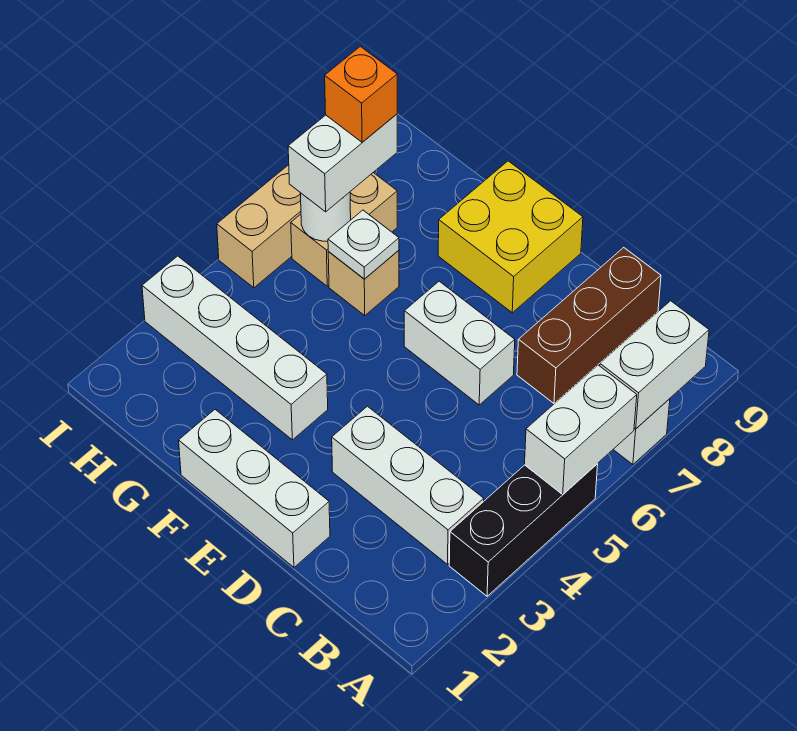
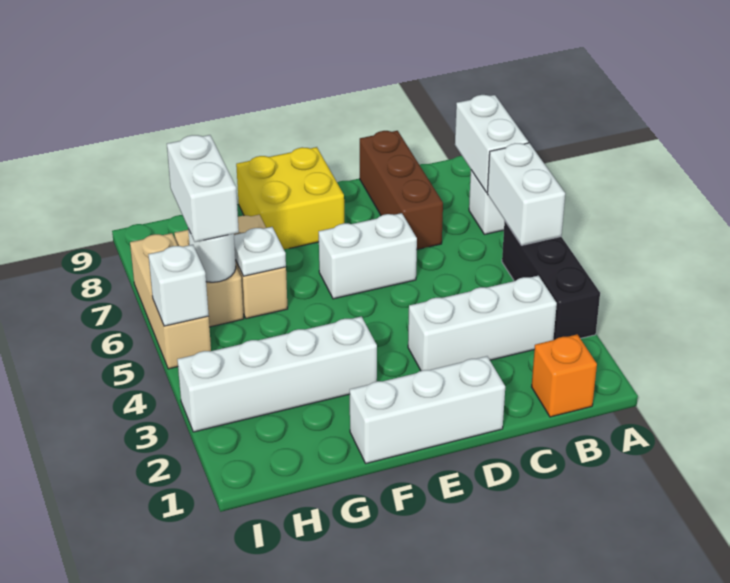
tan brick G6 level 1 -> tan brick G6:G7 level 1
orange brick H7 level 4 -> orange brick B1 level 1
none -> white brick I5 level 2

